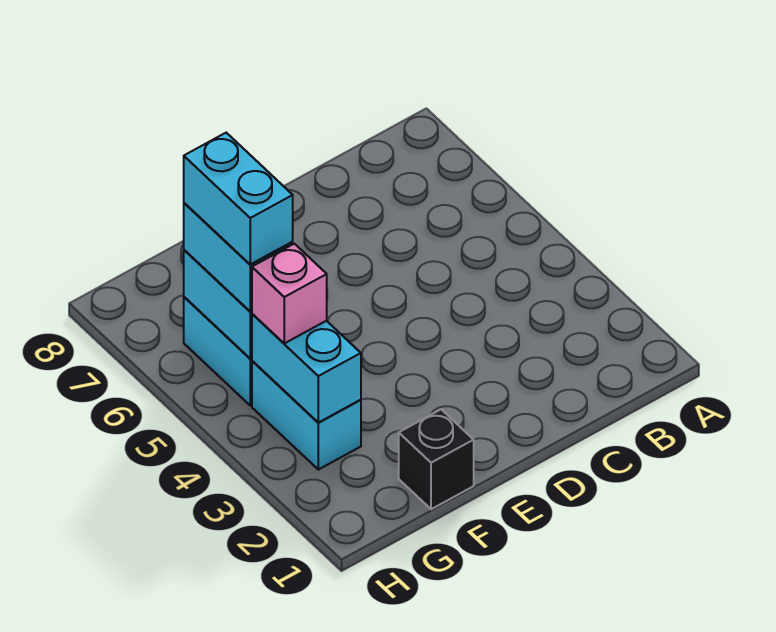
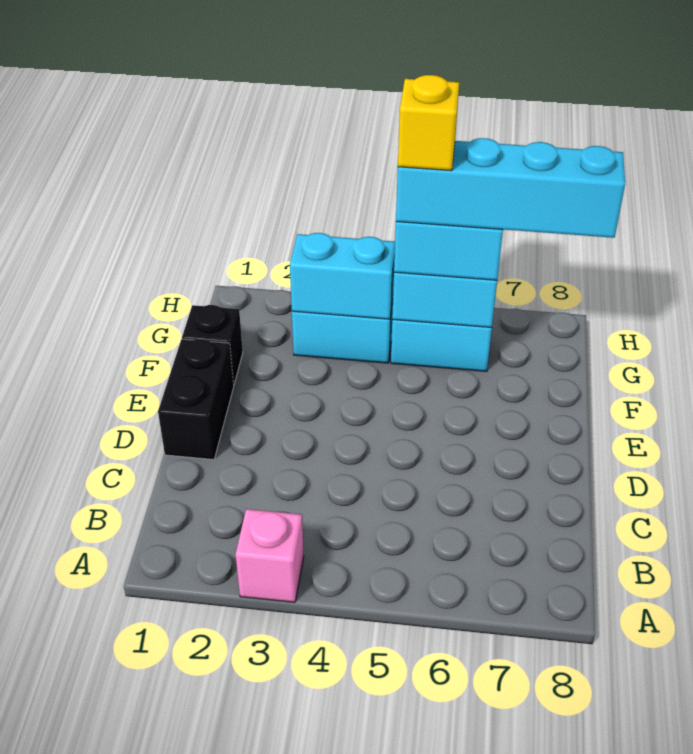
none -> black brick D1:E1 level 1
pink brick G4 level 3 -> pink brick A3 level 1
cyan brick G5:G6 level 4 -> cyan brick G5:G8 level 4
none -> yellow brick G5 level 5

